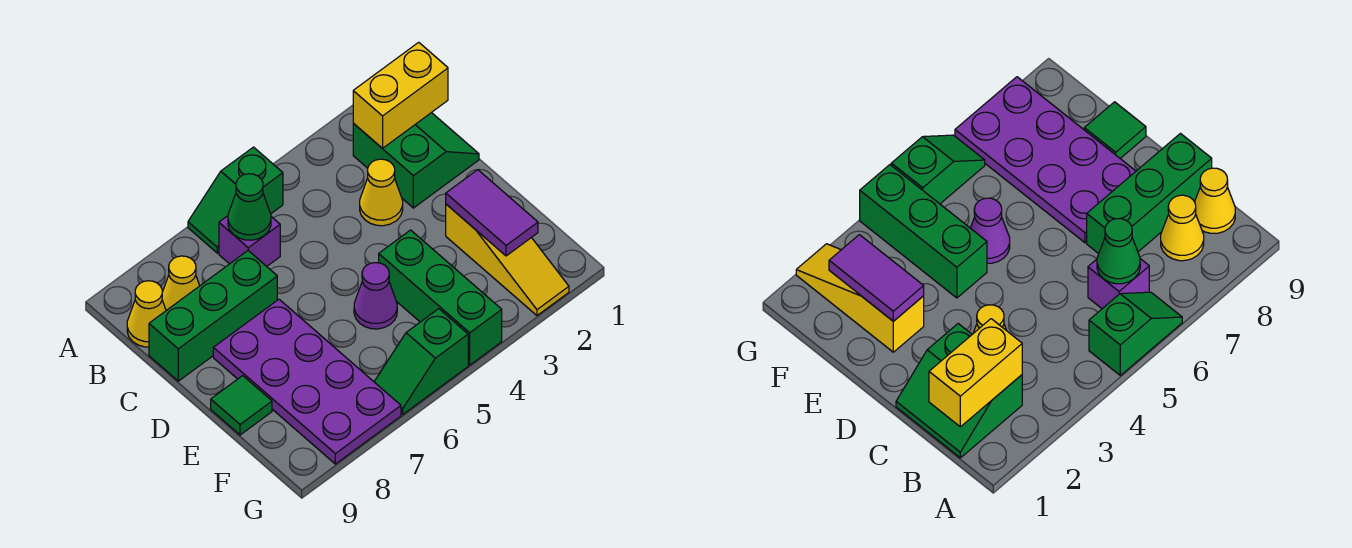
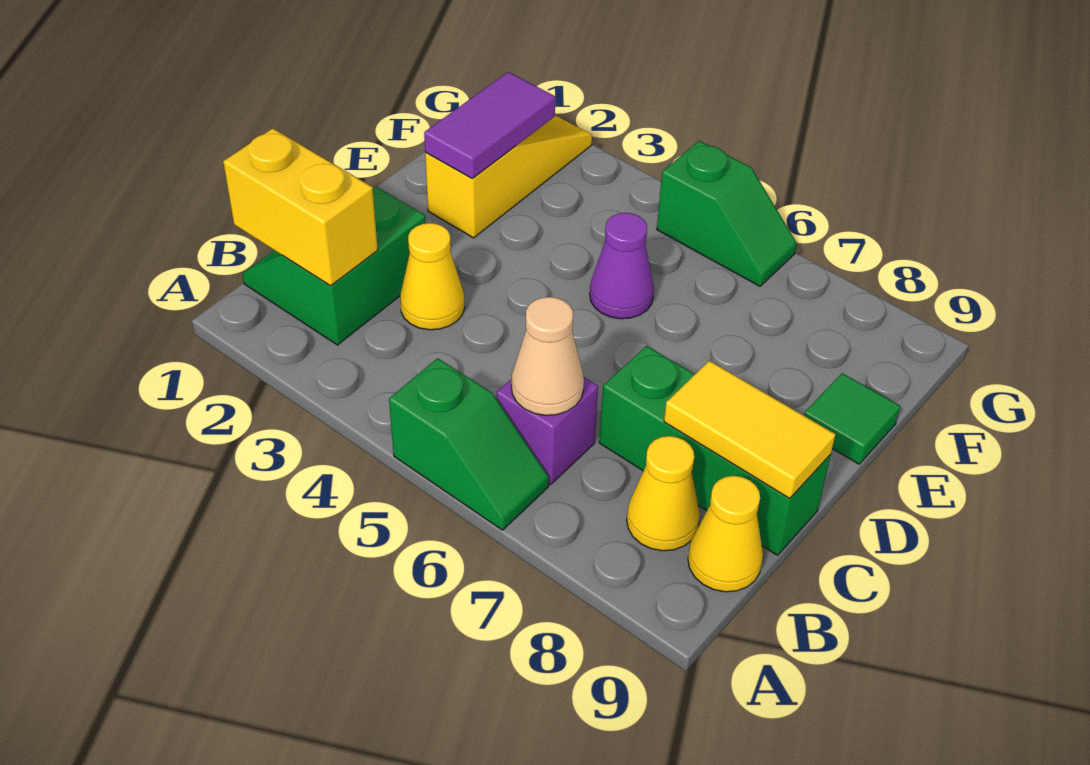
green cone B6 level 2 -> tan cone B6 level 2
none -> yellow tile C8:C9 level 2
purple plate D7:G8 level 1 -> none
green brick E4:G4 level 1 -> none

